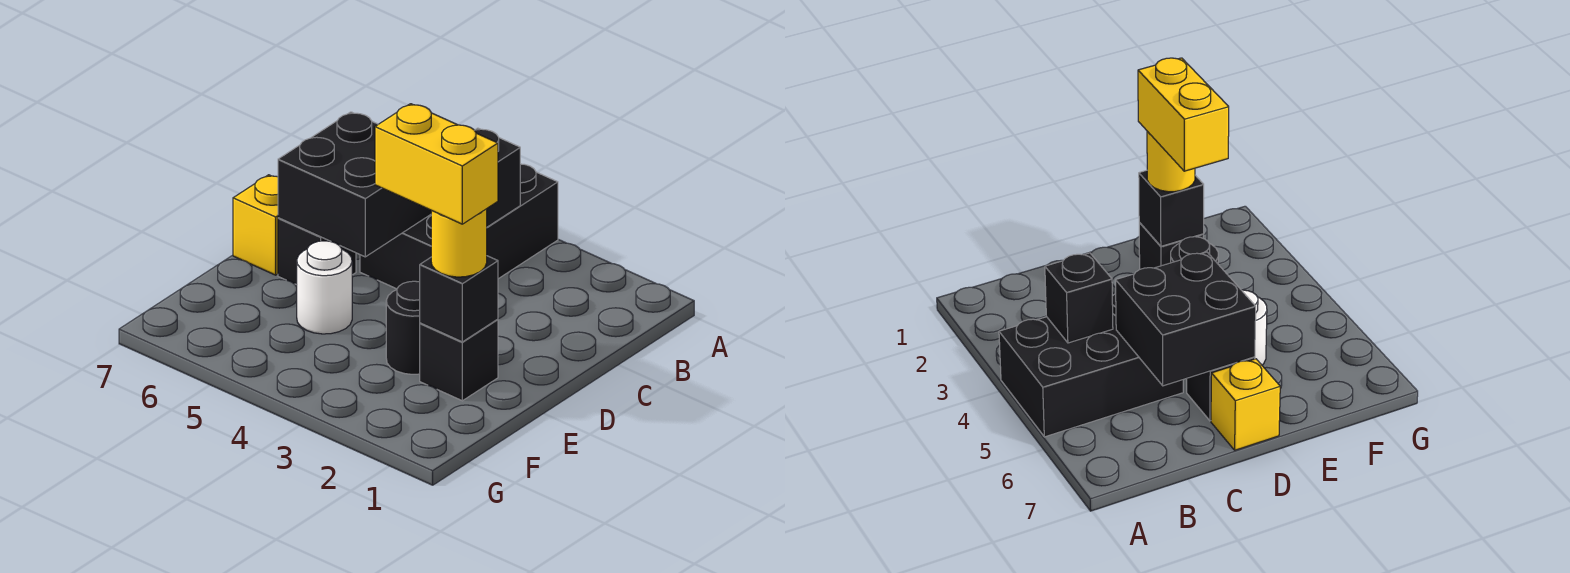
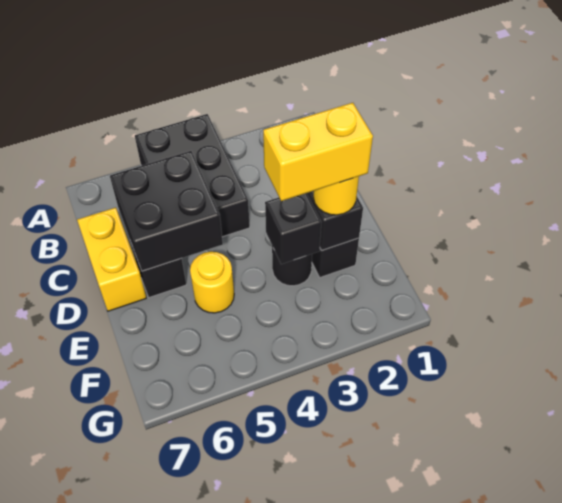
black brick B4 level 2 -> black brick E3 level 2
yellow brick D7 level 1 -> yellow brick C7:D7 level 1
white round brick E5 level 1 -> yellow round brick E5 level 1

